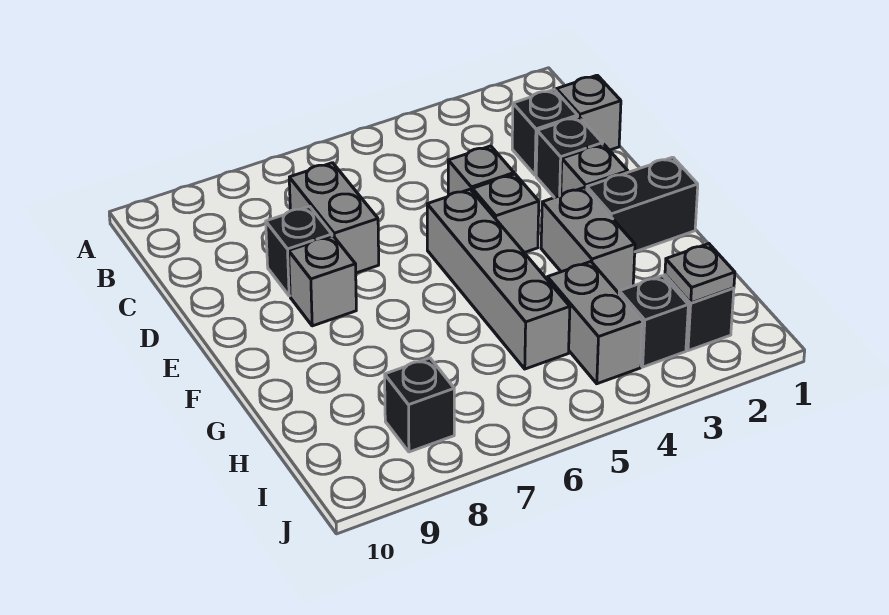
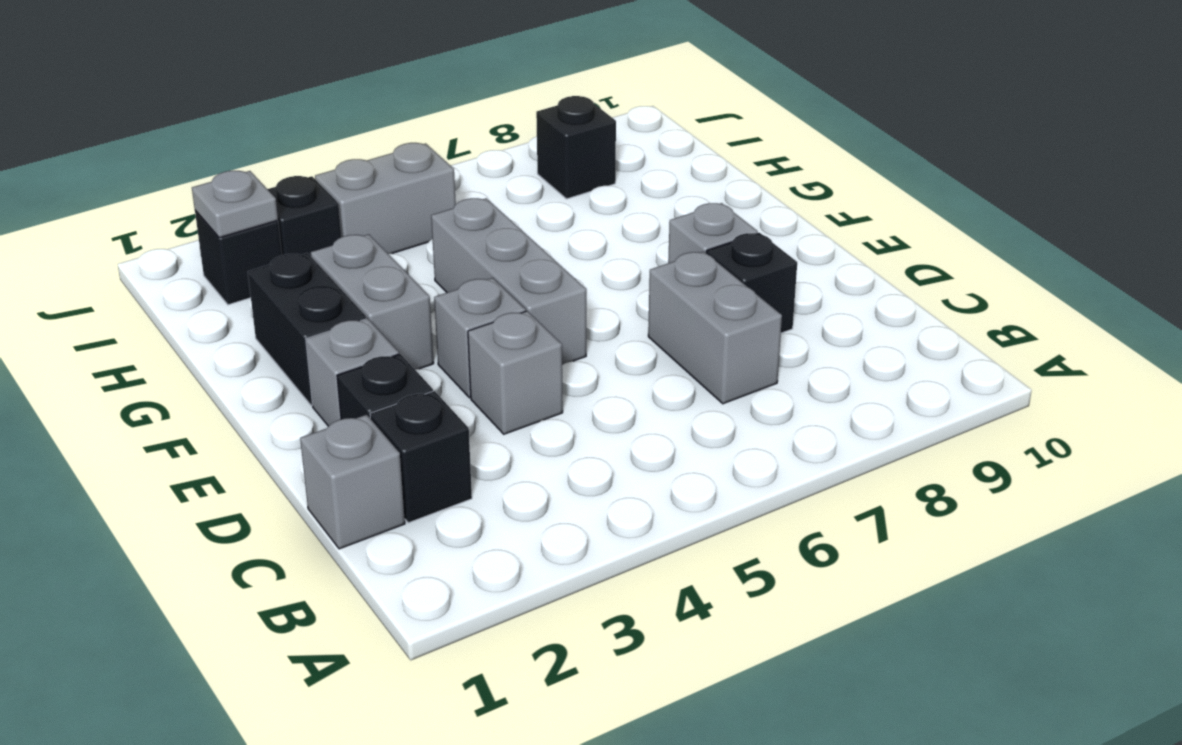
grey brick E5:H5 level 1 -> grey brick E5:G5 level 1
black brick F1:F2 level 1 -> black brick F2:G2 level 1
grey brick H4:I4 level 1 -> grey brick I4:I5 level 1

